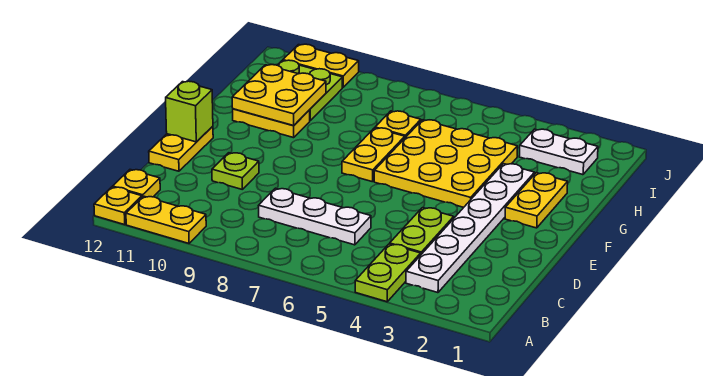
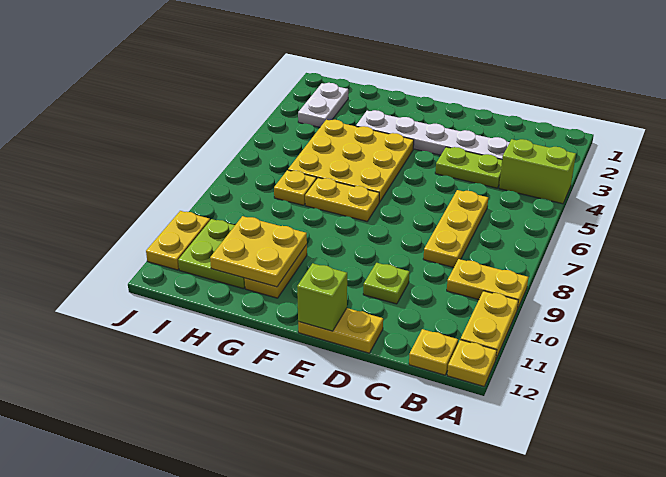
lime plate A4:B4 level 1 -> lime brick A4:B4 level 1
white plate C6:C8 level 1 -> yellow plate C6:C8 level 1
yellow plate F2:G2 level 1 -> yellow plate A9:B9 level 1

